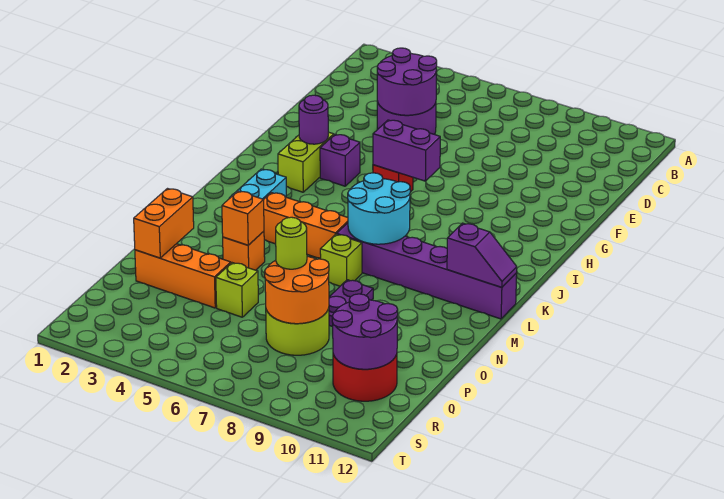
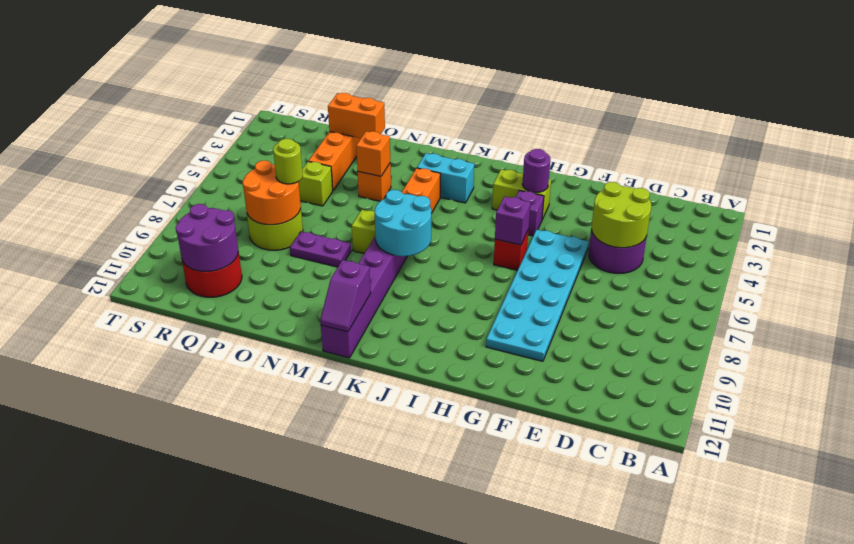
purple round brick D4:E5 level 2 -> lime round brick D4:E5 level 2
none -> cyan plate F5:G10 level 1
purple brick H6:H7 level 2 -> purple brick H6 level 2

